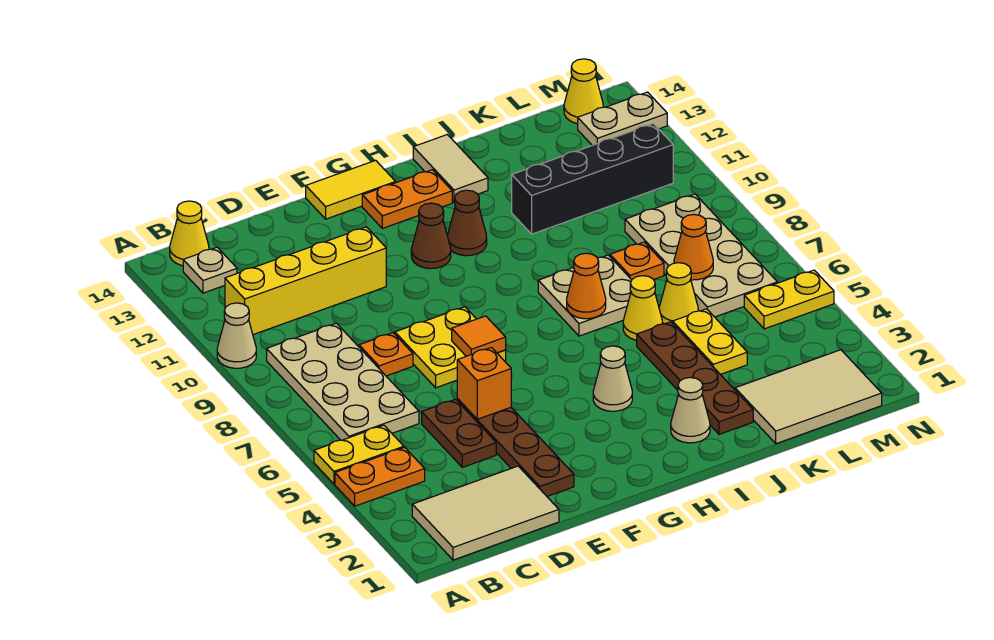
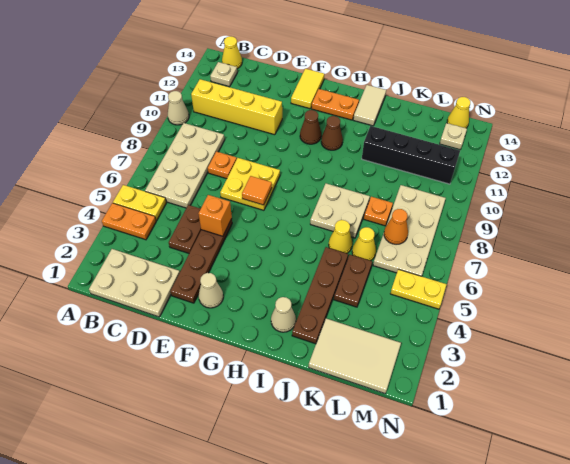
tan tile B1:D2 level 1 -> tan plate B1:D2 level 1
yellow tile F14:G14 level 1 -> yellow tile F13:F14 level 1
tan cone H4 level 1 -> tan cone F2 level 1
orange cone I7 level 2 -> none
yellow plate K4:K5 level 1 -> brown plate K4:K5 level 1
tan plate M13:N13 level 1 -> tan plate M13 level 1

